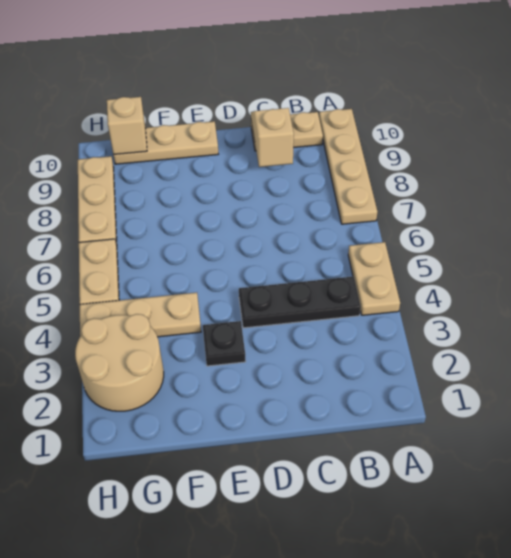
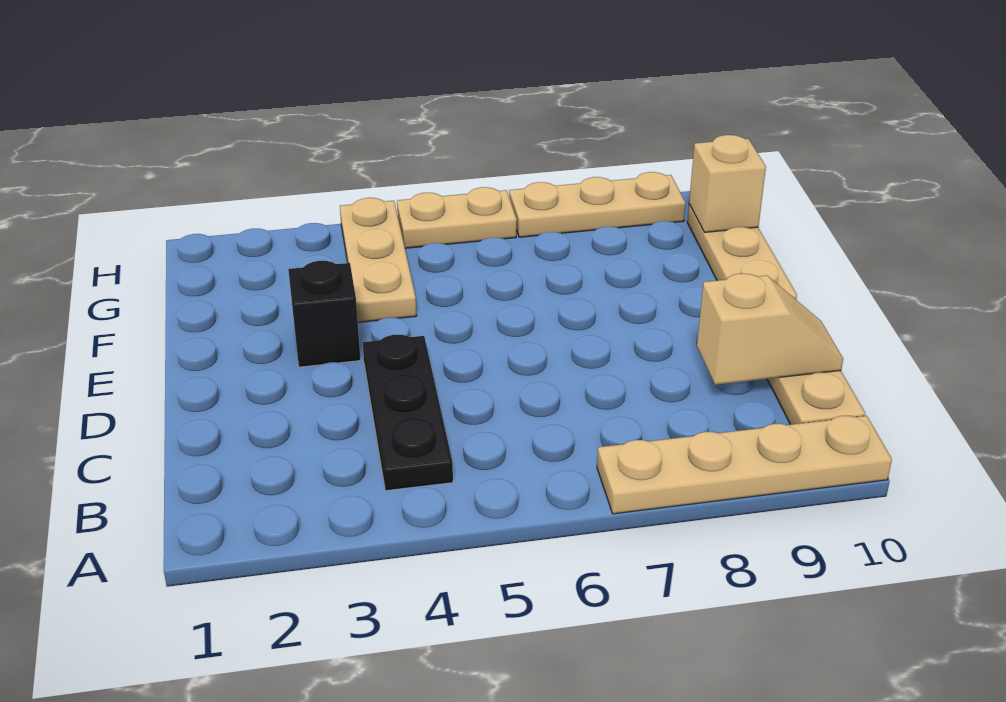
tan plate A4:A5 level 1 -> none
black plate E3 level 1 -> black brick E3 level 1
tan round brick G2:H3 level 1 -> none

